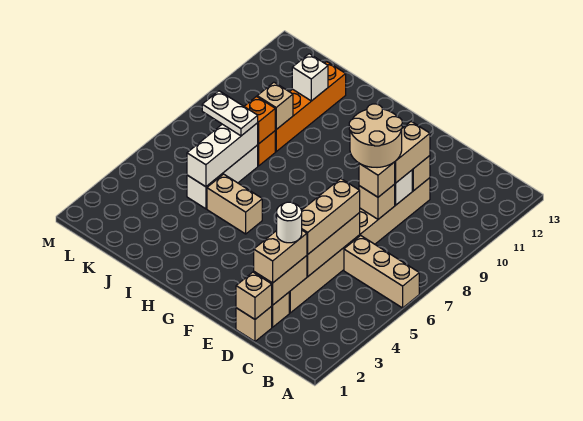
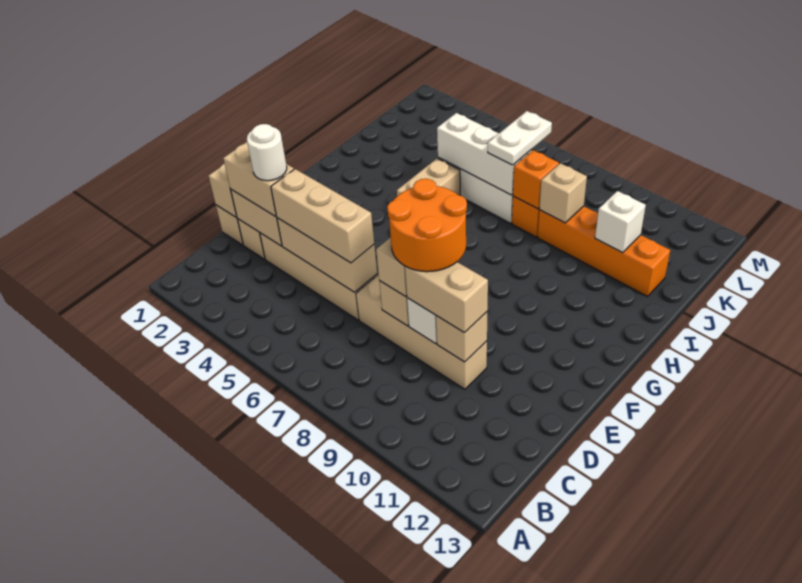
tan brick A6:C6 level 1 -> none
tan round brick D8:E9 level 4 -> orange round brick D8:E9 level 4

